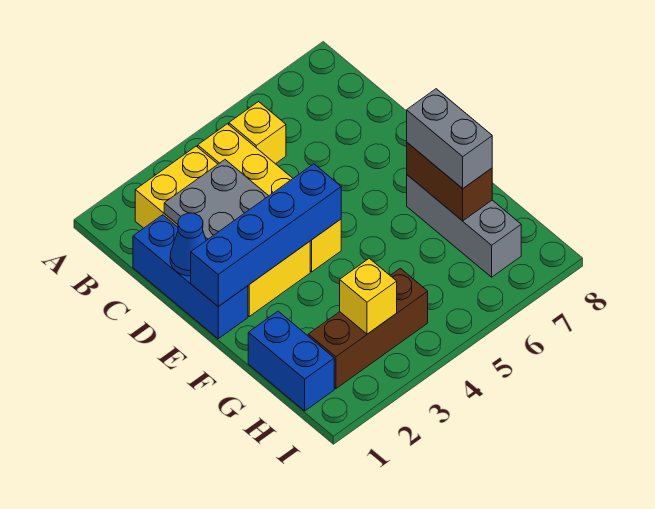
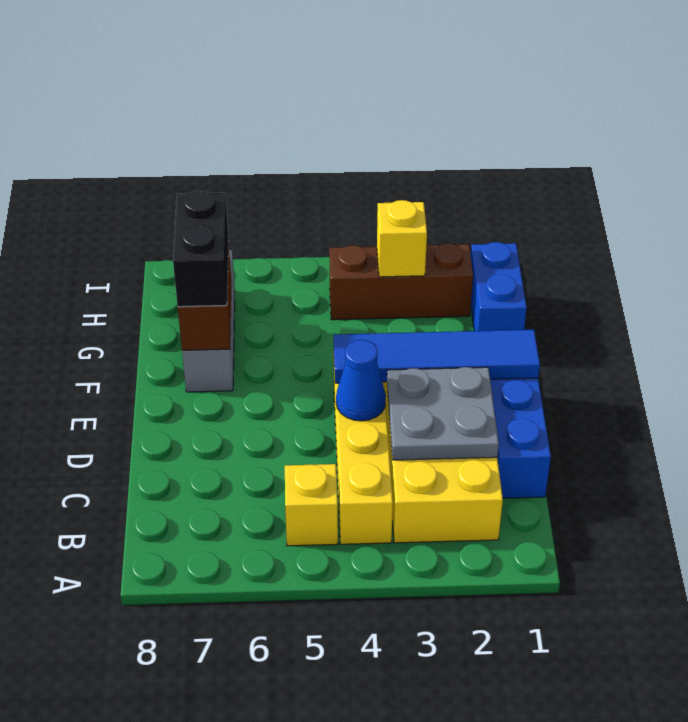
blue cone D1 level 2 -> blue cone D4 level 2
blue brick E1:E4 level 2 -> blue tile E1:E4 level 2
grey brick F7:G7 level 3 -> black brick F7:G7 level 3

